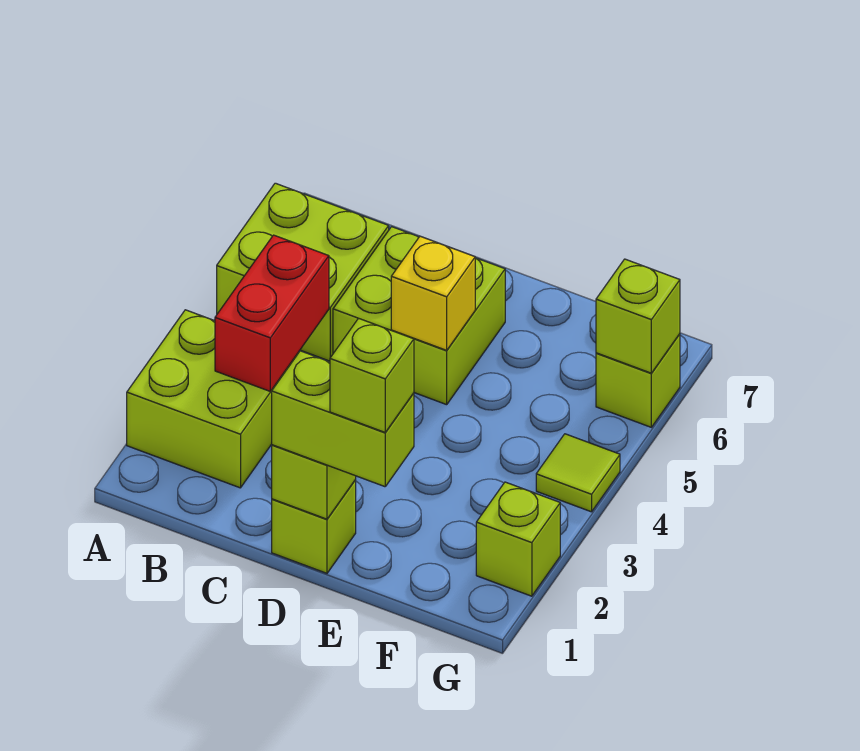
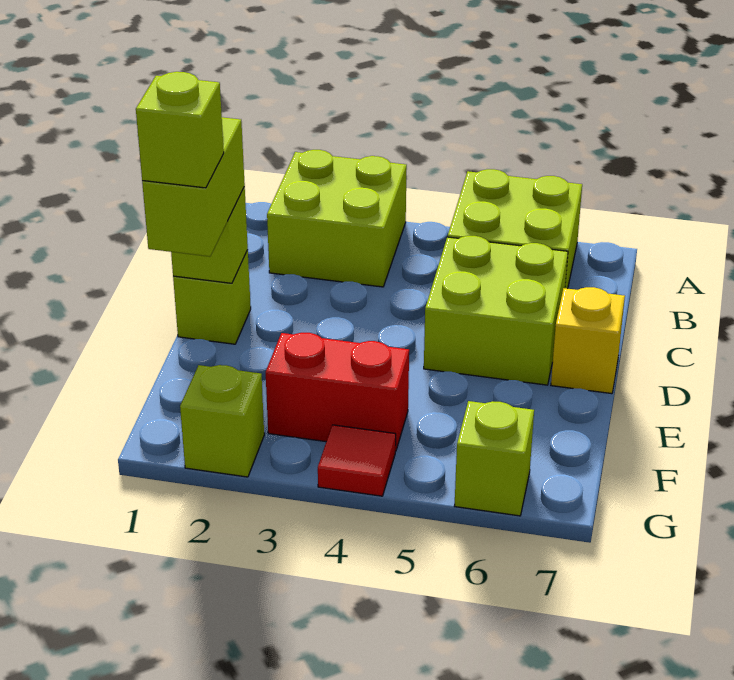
red brick B3:B4 level 2 -> red brick F3:F4 level 1
yellow brick D5 level 2 -> yellow brick D7 level 1
lime tile G4 level 1 -> red tile G4 level 1
lime brick G6 level 2 -> none

